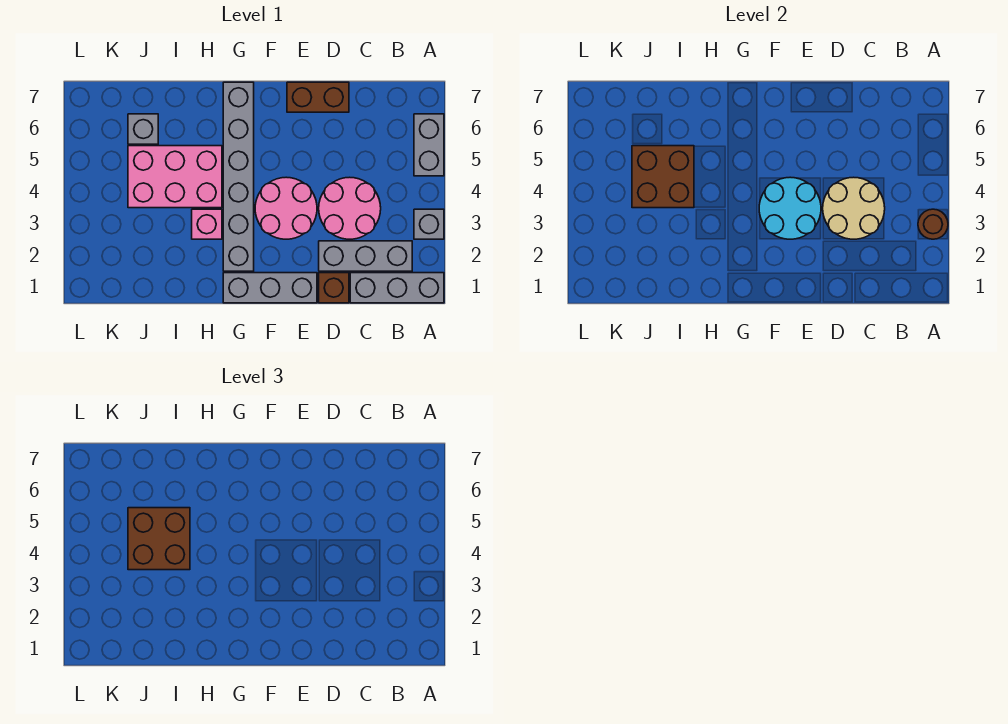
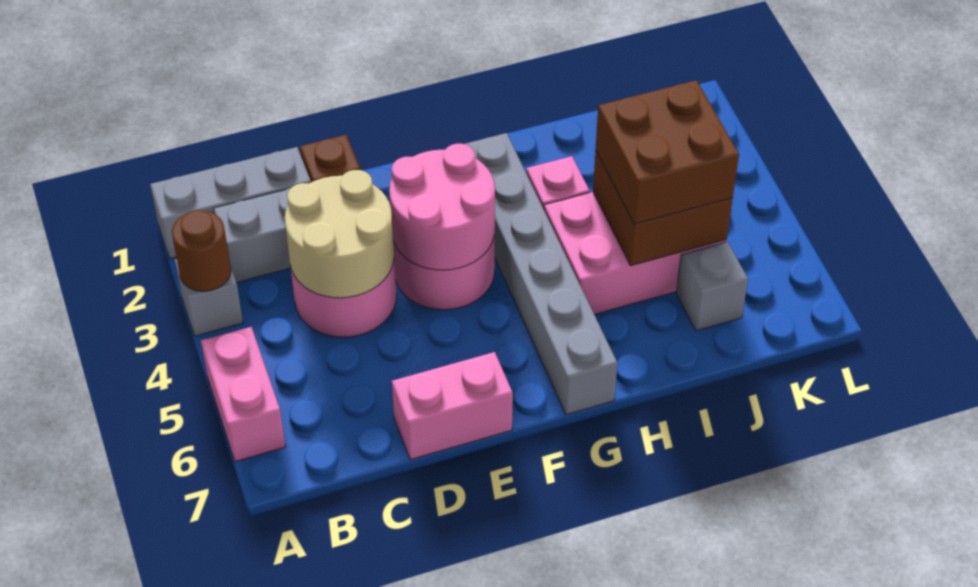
grey brick A5:A6 level 1 -> pink brick A5:A6 level 1
brown brick D7:E7 level 1 -> pink brick D7:E7 level 1
grey brick E1:G1 level 1 -> none
cyan round brick E3:F4 level 2 -> pink round brick E3:F4 level 2

